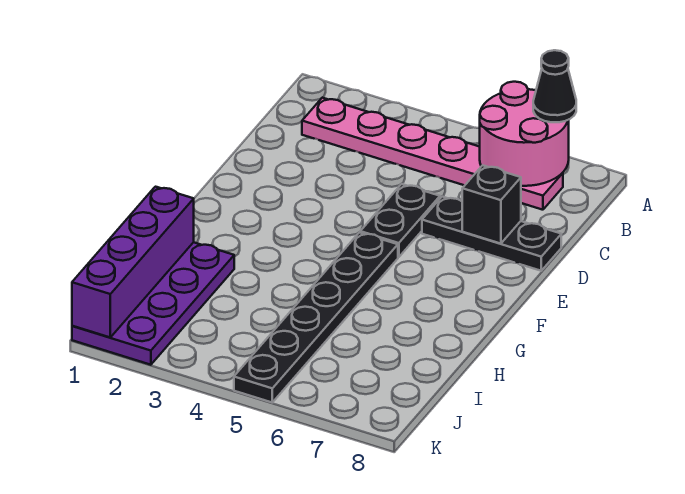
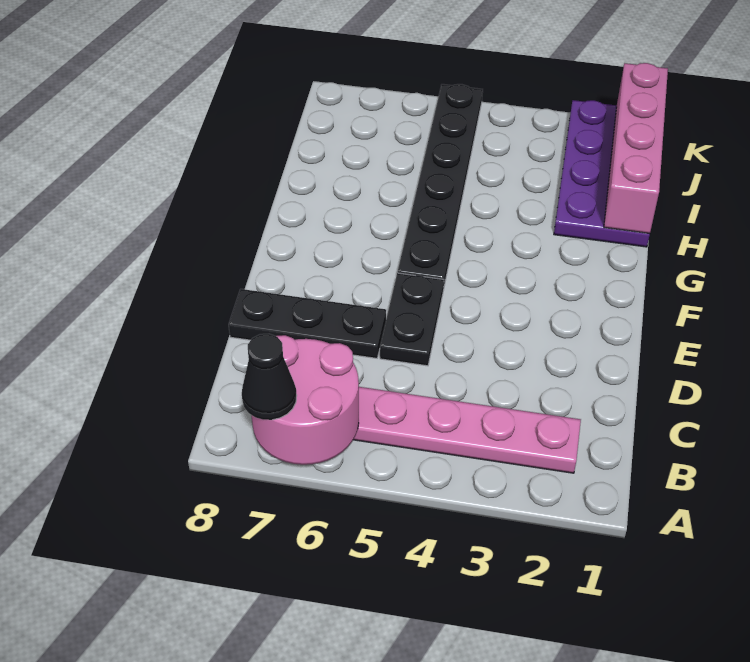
black brick D7 level 2 -> none
purple brick H1:K1 level 2 -> pink brick H1:K1 level 2

